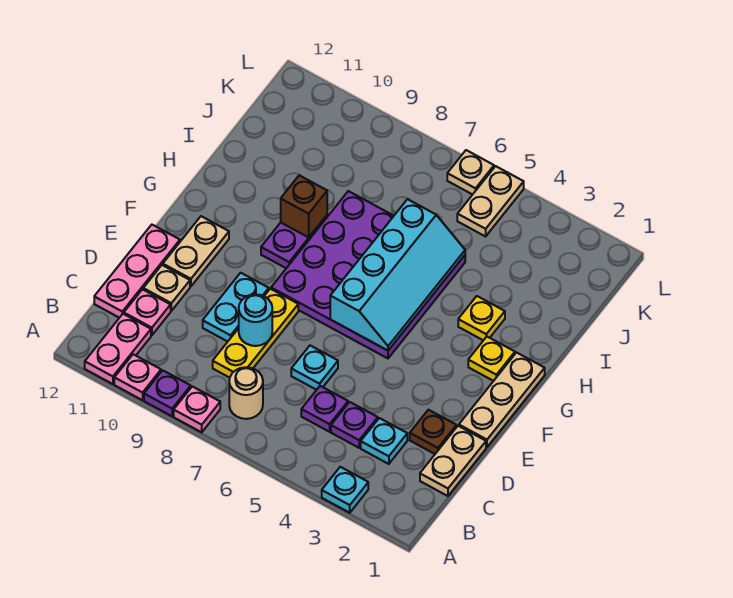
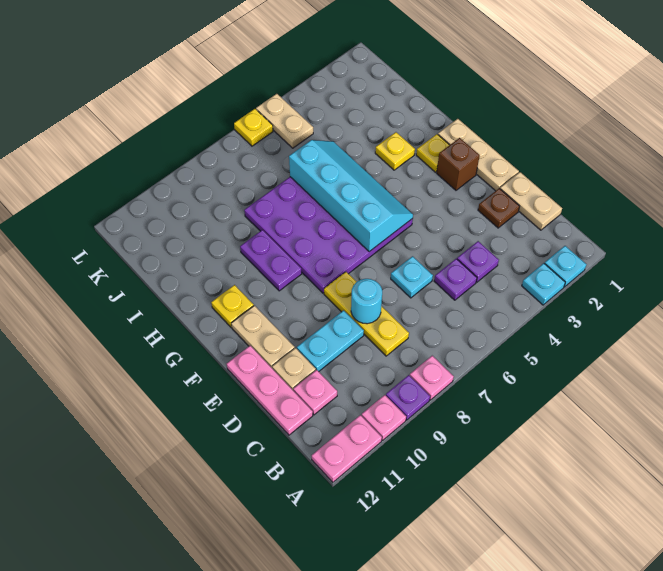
pink plate A11:B11 level 1 -> pink plate A11:A12 level 1
tan round brick B7 level 1 -> none
cyan plate C3 level 1 -> cyan plate A2 level 1
cyan plate D9:E9 level 1 -> cyan plate D9:D10 level 1
none -> yellow plate G11 level 1
brown brick H9 level 2 -> brown brick F2 level 1
tan plate L6 level 1 -> yellow plate L6 level 1

